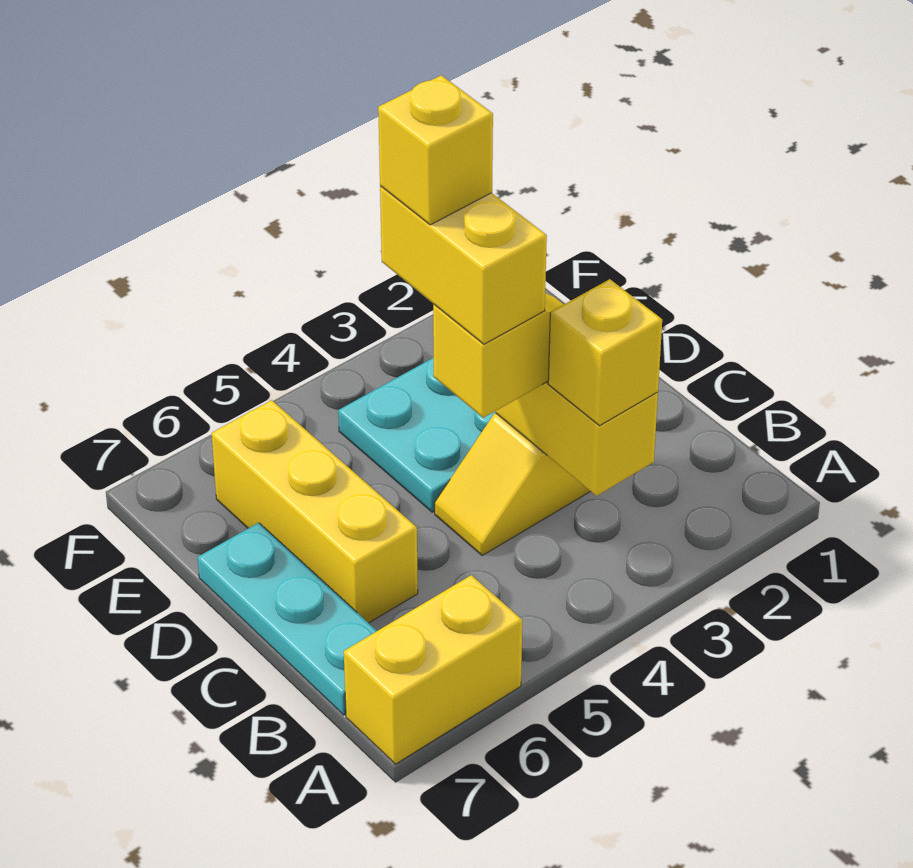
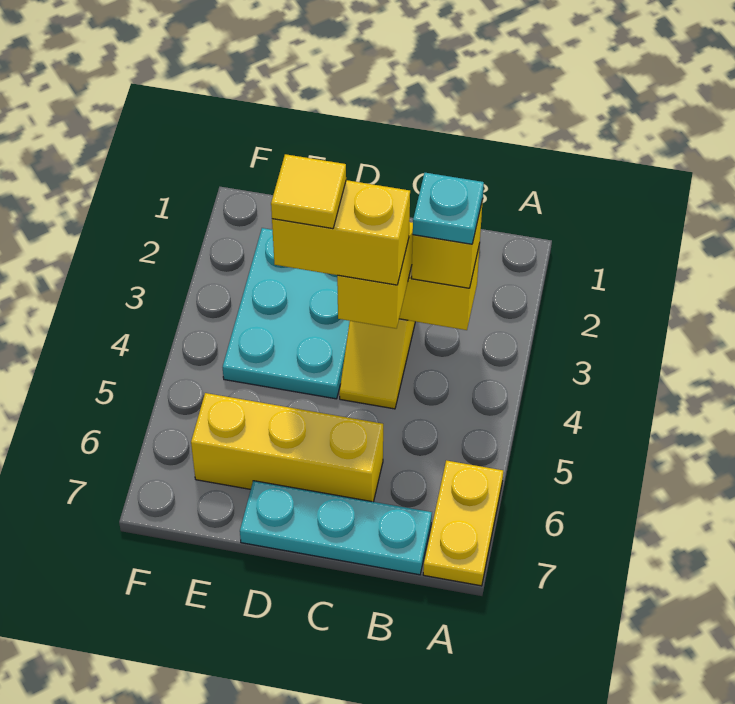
yellow brick A6:A7 level 1 -> yellow plate A6:A7 level 1
none -> cyan plate B3 level 4
yellow brick D4 level 5 -> yellow tile D4 level 5

